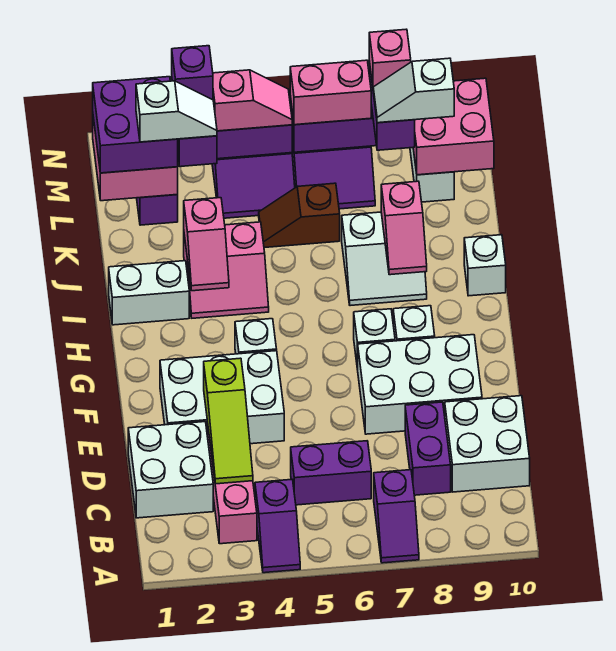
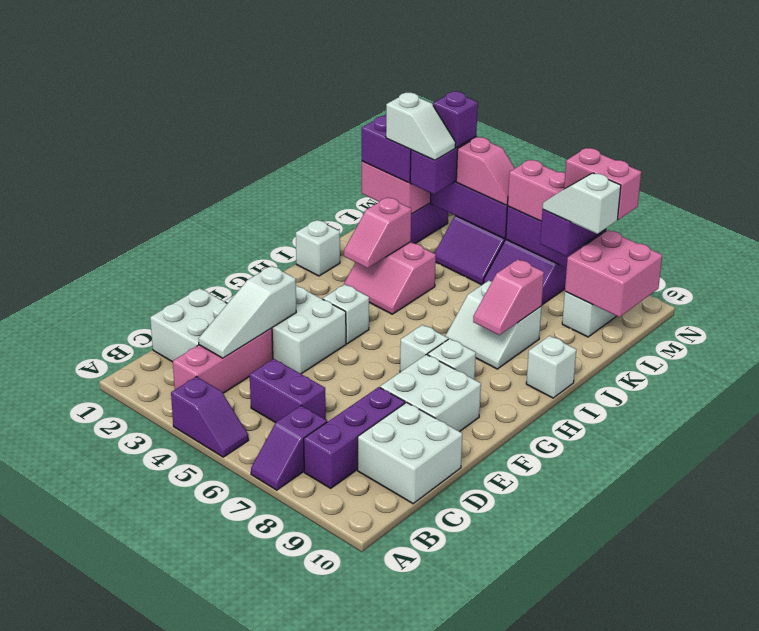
purple slope A4:B4 level 1 top B -> purple slope A4:A5 level 1 top 4
lime slope C3:E3 level 2 top E -> white slope C3:E3 level 2 top E
purple brick C8:D8 level 1 -> purple brick B8:D8 level 1
white brick E7:F9 level 1 -> white brick E8:F9 level 1
white brick I1:I2 level 1 -> white brick I1 level 1
brown slope K5:K6 level 1 top 6 -> none
pink brick M8 level 4 -> pink brick M8:M9 level 4

